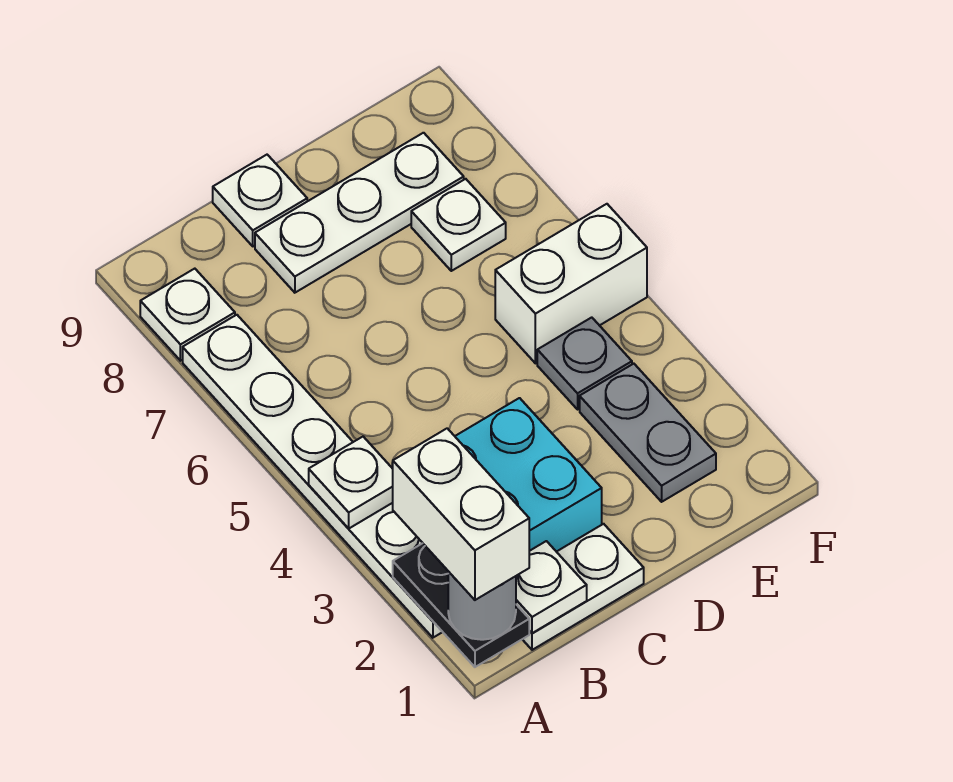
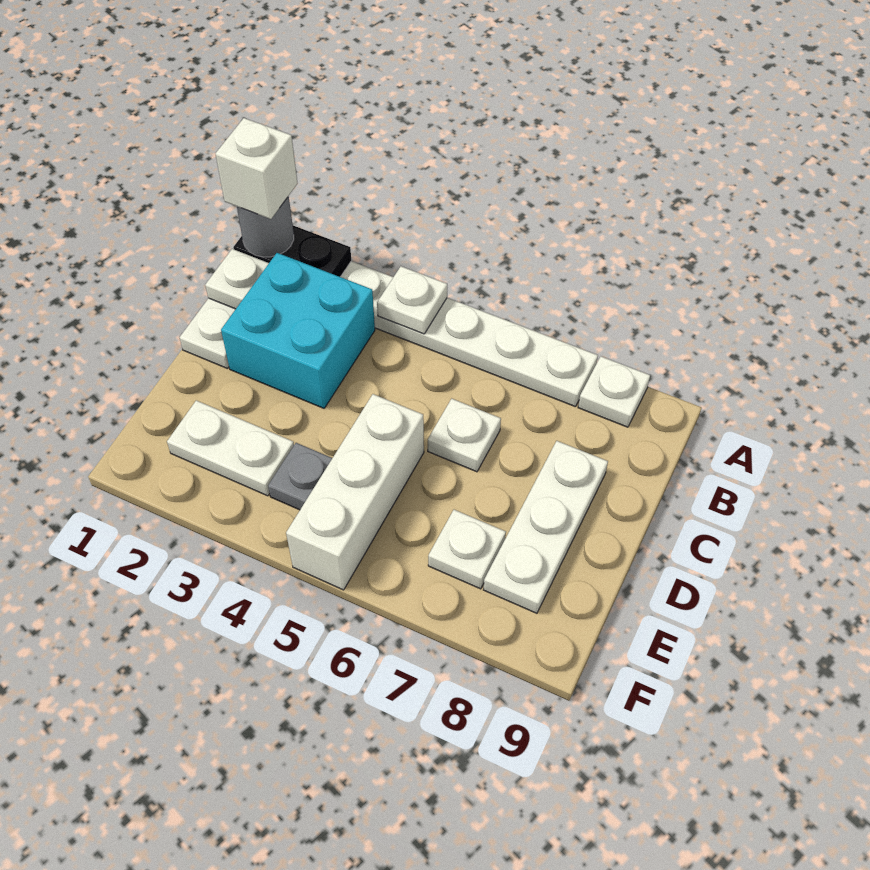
white brick A1:A2 level 4 -> white brick A1 level 4
white plate C9 level 1 -> white plate C6 level 1
grey plate E2:E3 level 1 -> white plate E2:E3 level 1
white brick E5:F5 level 1 -> white brick D5:F5 level 1

